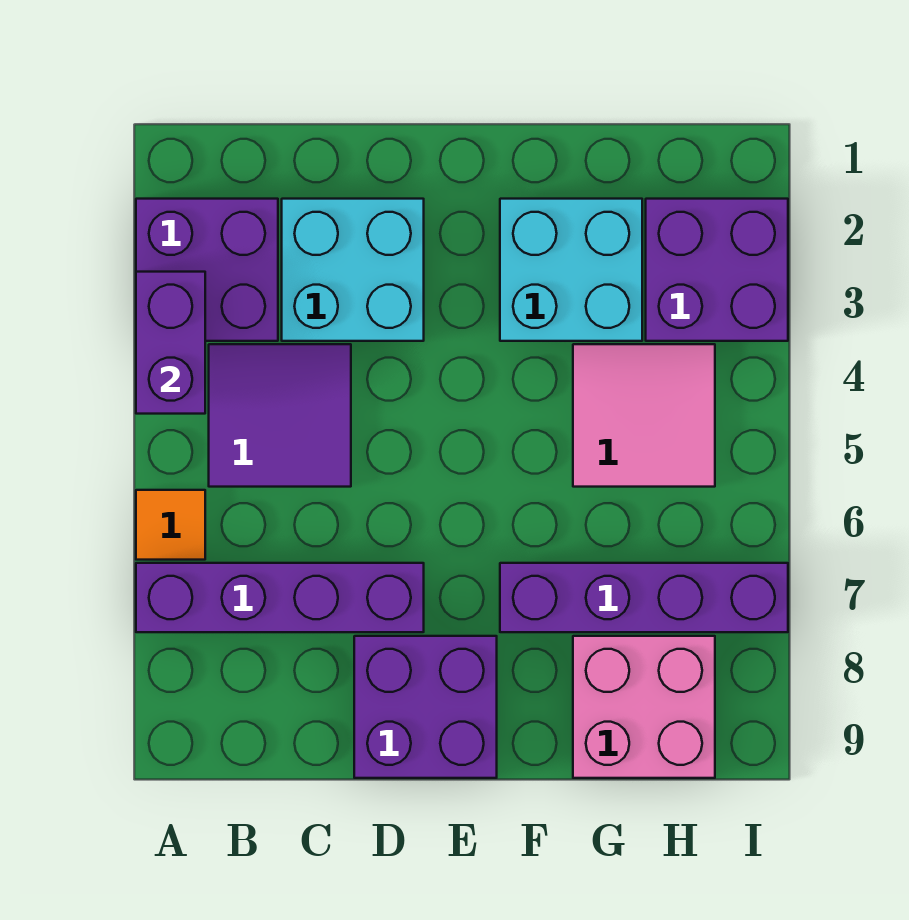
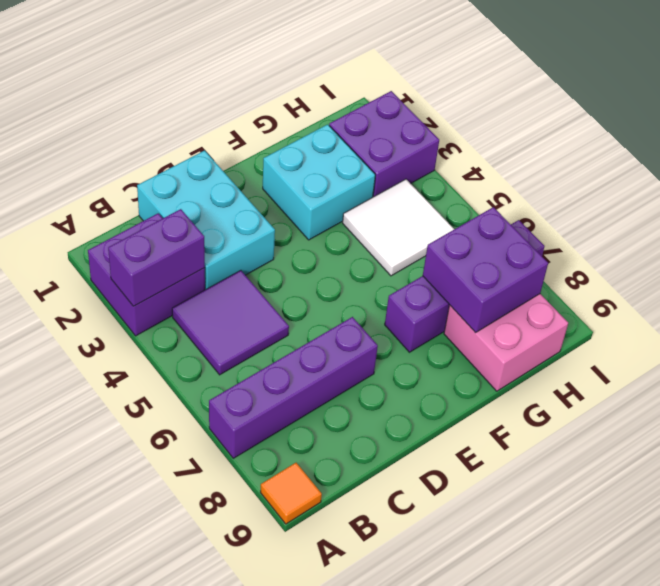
purple brick A3:A4 level 2 -> purple brick A3:B3 level 2
orange tile A6 level 1 -> orange tile A9 level 1
cyan brick C2:D3 level 1 -> cyan brick C1:D3 level 1
purple brick D8:E9 level 1 -> purple brick G7:H8 level 2
pink tile G4:H5 level 1 -> white tile G4:H5 level 1

